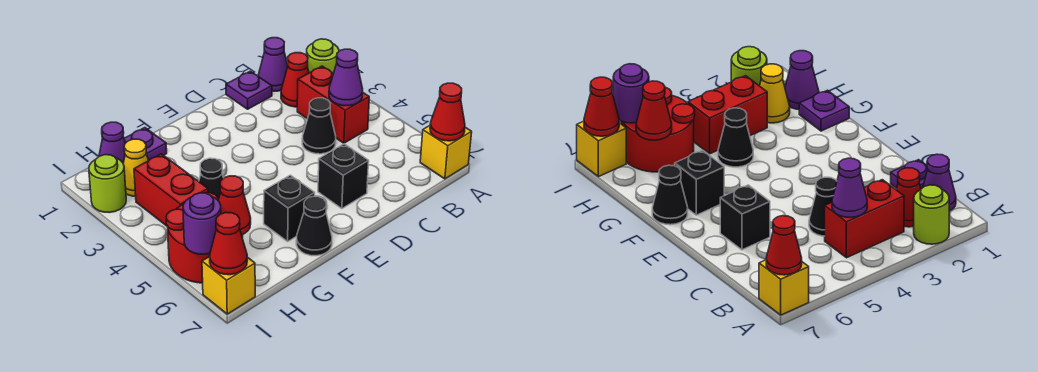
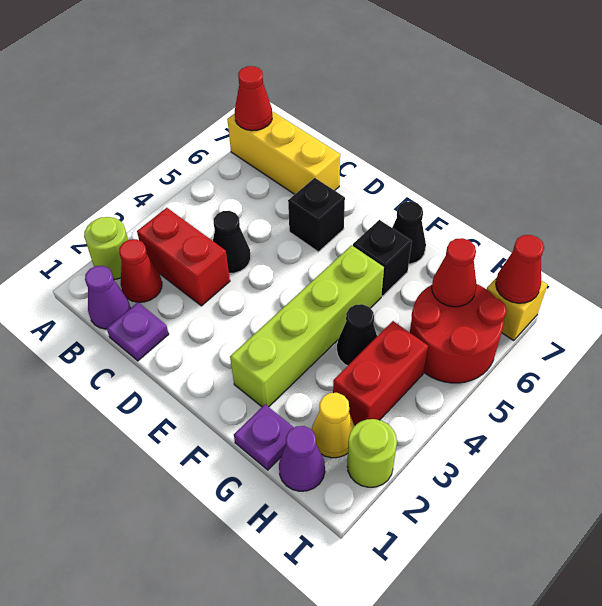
yellow brick A7 level 1 -> yellow brick A7:C7 level 1
red brick B3:B4 level 1 -> red brick B3:C3 level 1
purple cone B4 level 2 -> none
none -> lime brick F2:F5 level 1
purple round brick I6 level 2 -> none

